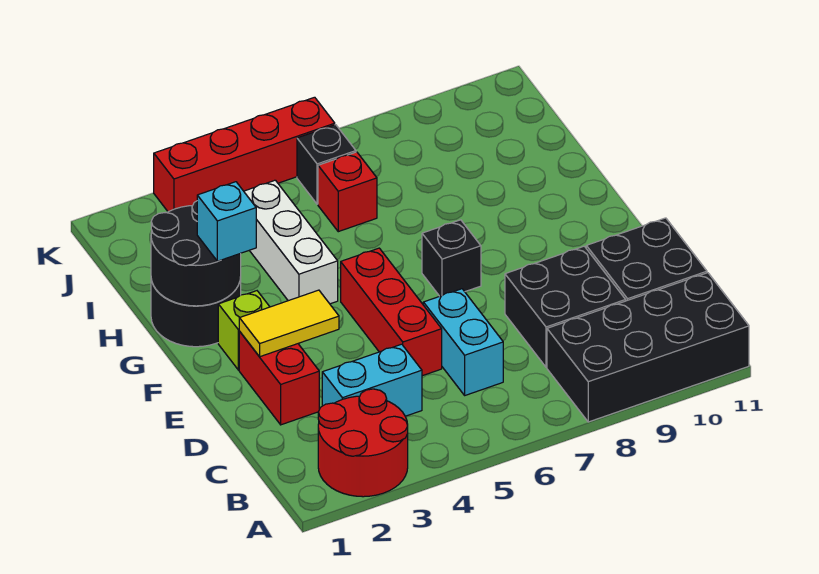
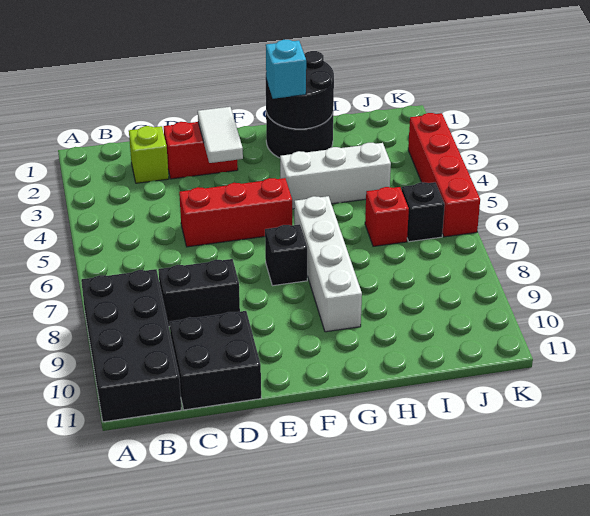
red round brick A2:B3 level 1 -> none
cyan brick C3:C4 level 1 -> none
cyan brick C6:D6 level 1 -> none
black brick C8:D9 level 1 -> black brick C8:D8 level 1
yellow tile E2:E3 level 2 -> white tile E2:E3 level 2
lime brick F2 level 1 -> lime brick C2 level 1
none -> white brick G6:G9 level 1

